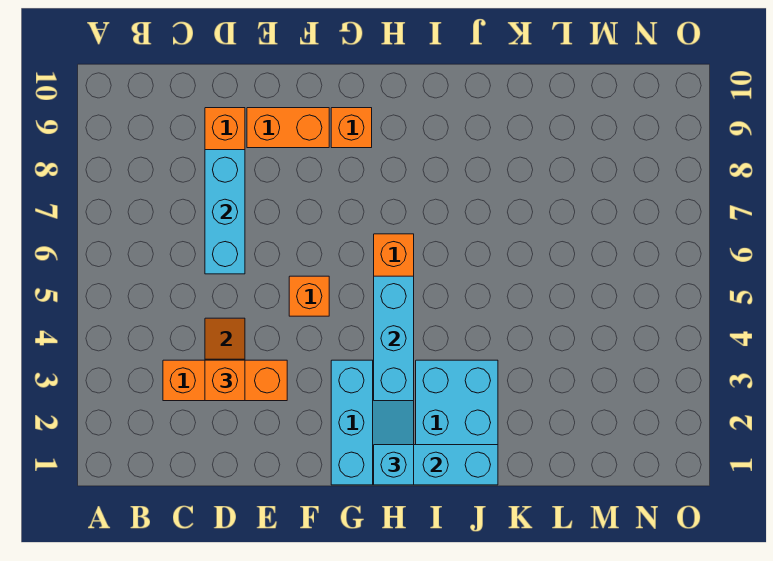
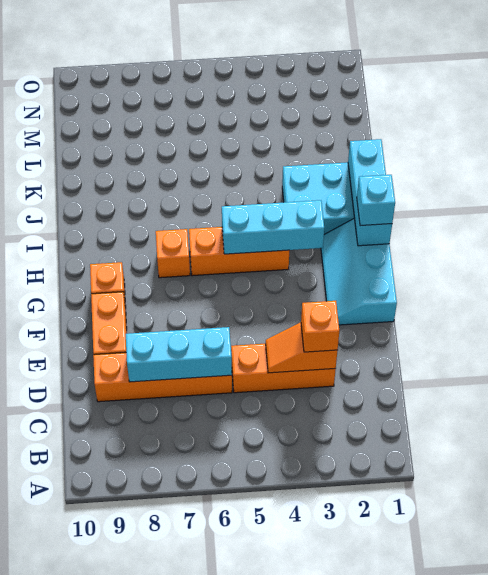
orange brick C3:E3 level 1 -> orange brick D3:D5 level 1
orange brick F5 level 1 -> orange brick H7 level 1
cyan slope G1:H3 level 1 top G -> cyan slope F1:H2 level 1 top 1

